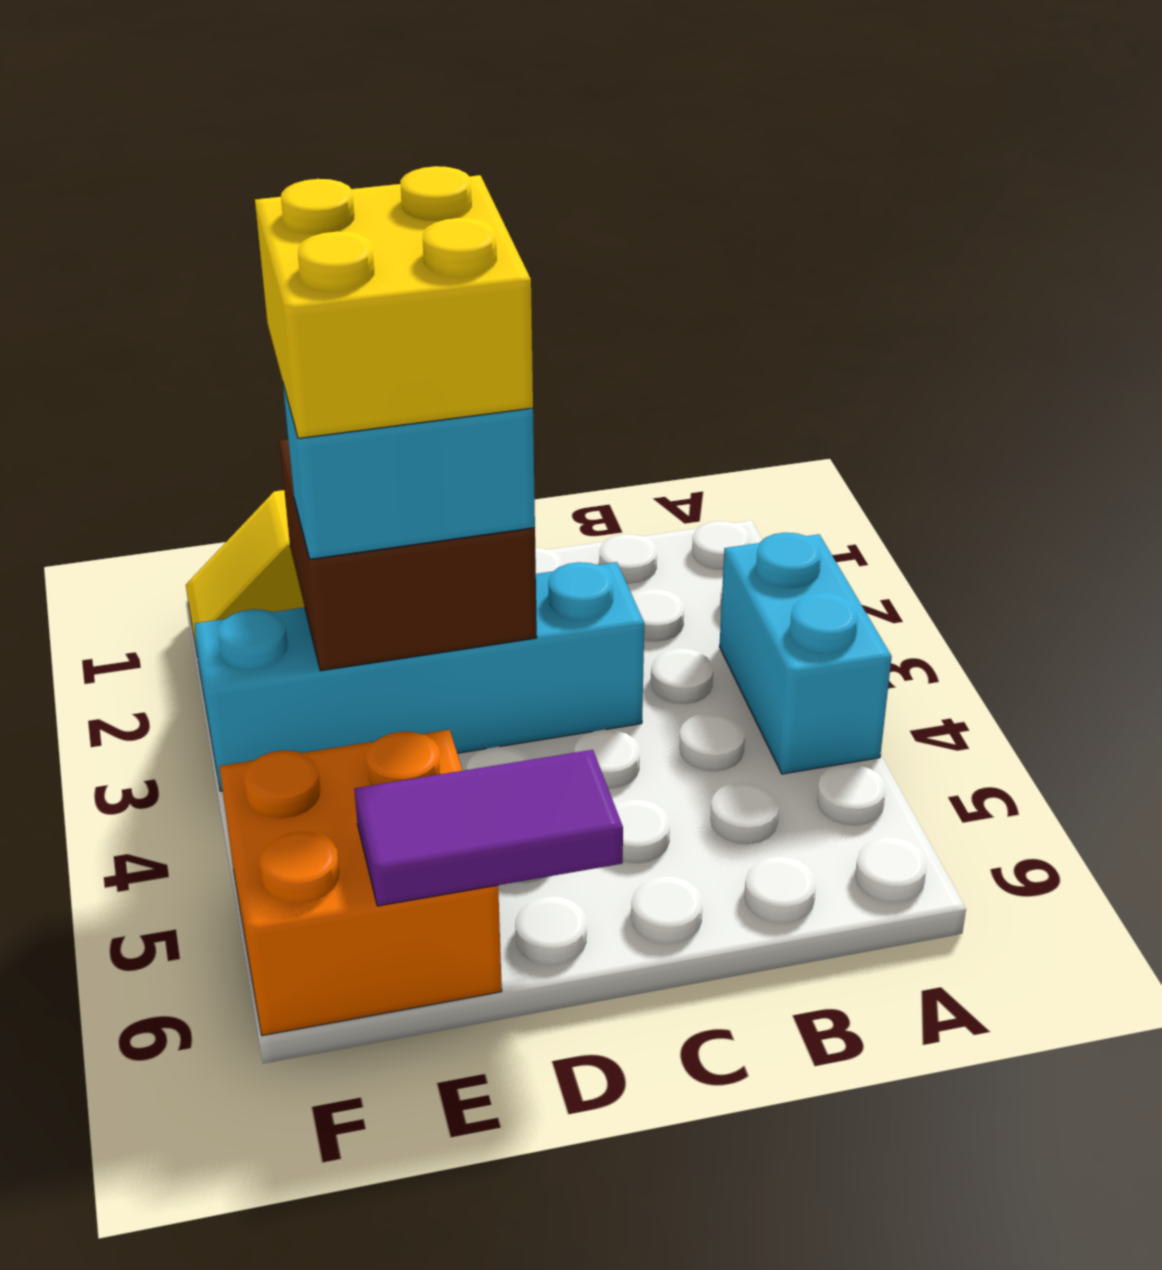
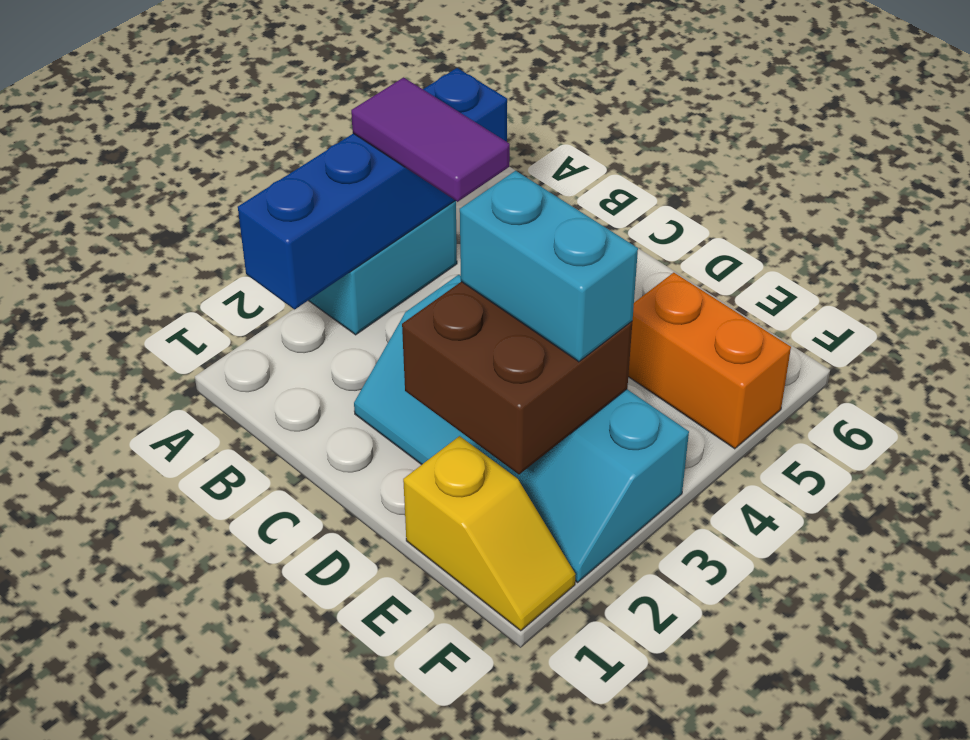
none -> blue brick A2:A5 level 2
yellow brick D2:E3 level 4 -> none
purple tile D6:E6 level 2 -> purple tile A4:B4 level 3
orange brick E5:F6 level 1 -> orange brick E5:F5 level 1

